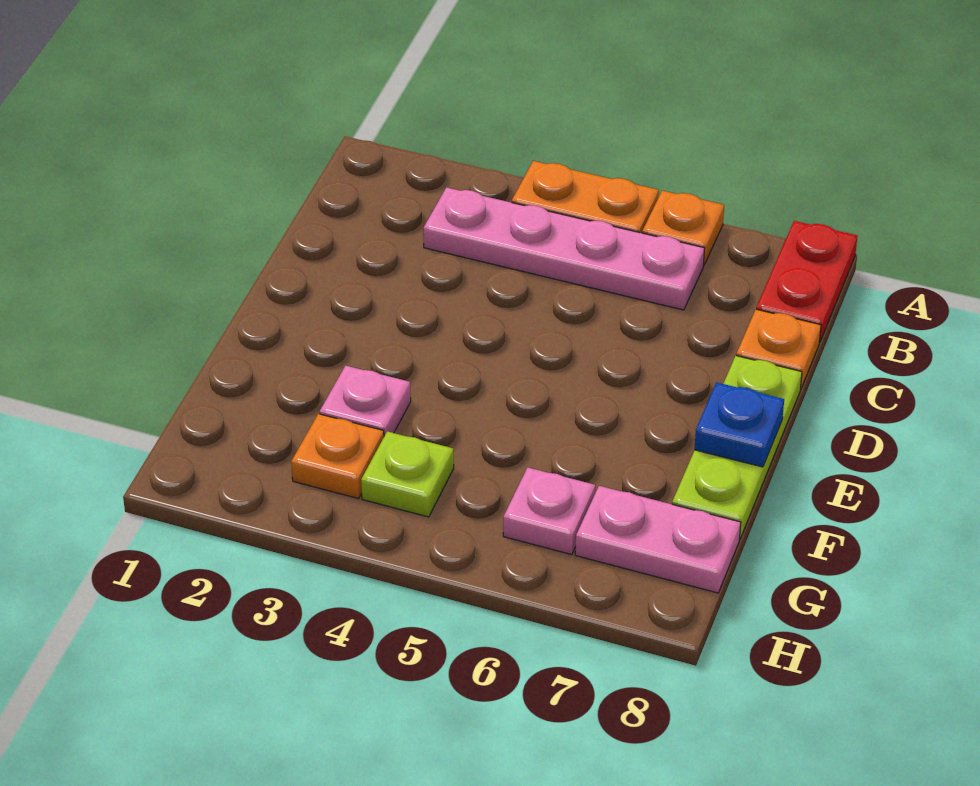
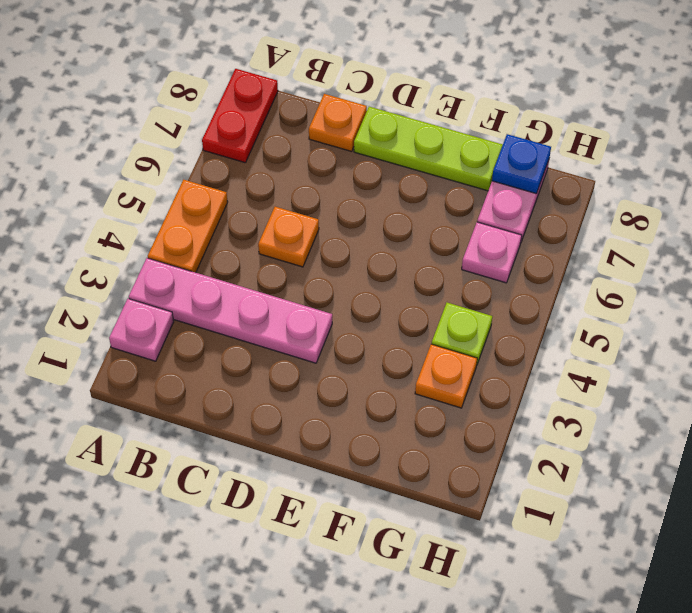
orange plate A6 level 1 -> orange plate C5 level 1
red plate A8:B8 level 1 -> red plate A7:A8 level 1
pink plate B3:B6 level 1 -> pink plate A3:D3 level 1
blue plate E8 level 2 -> blue plate G8 level 2
pink plate F3 level 1 -> pink plate A2 level 1

